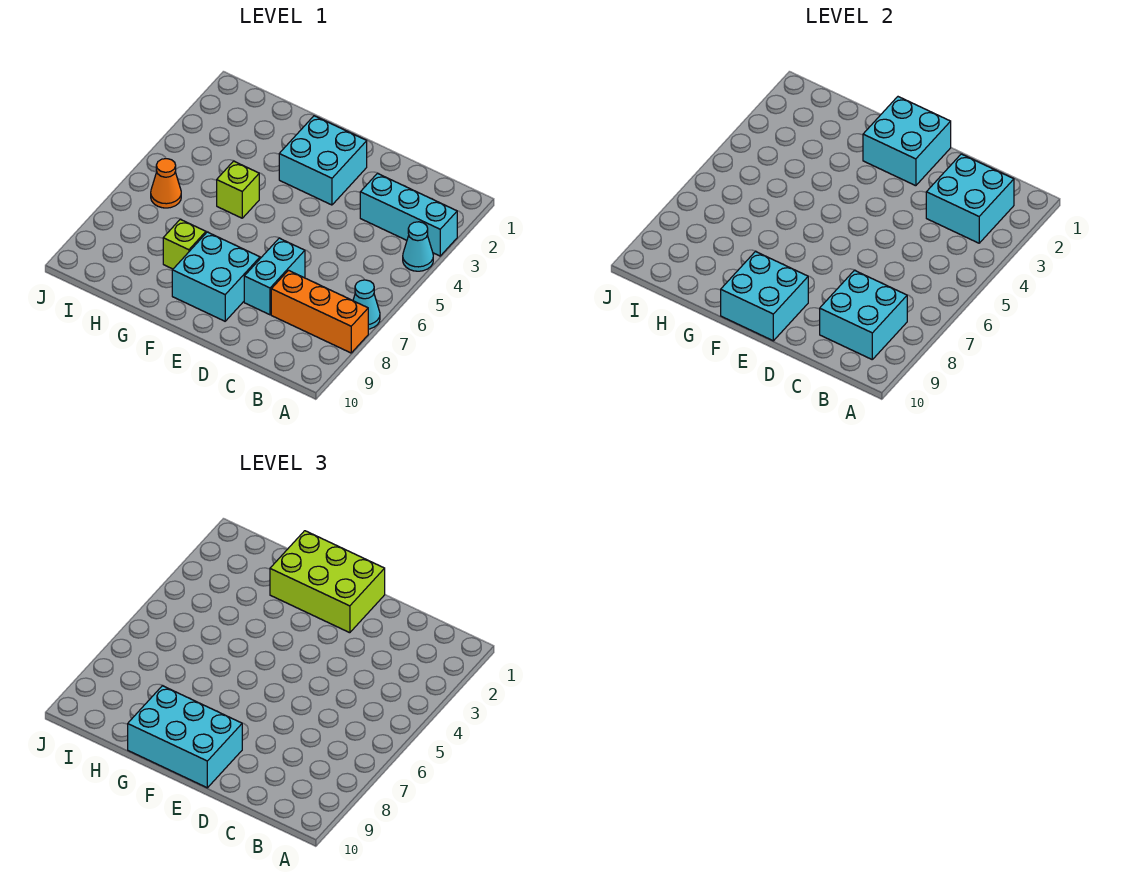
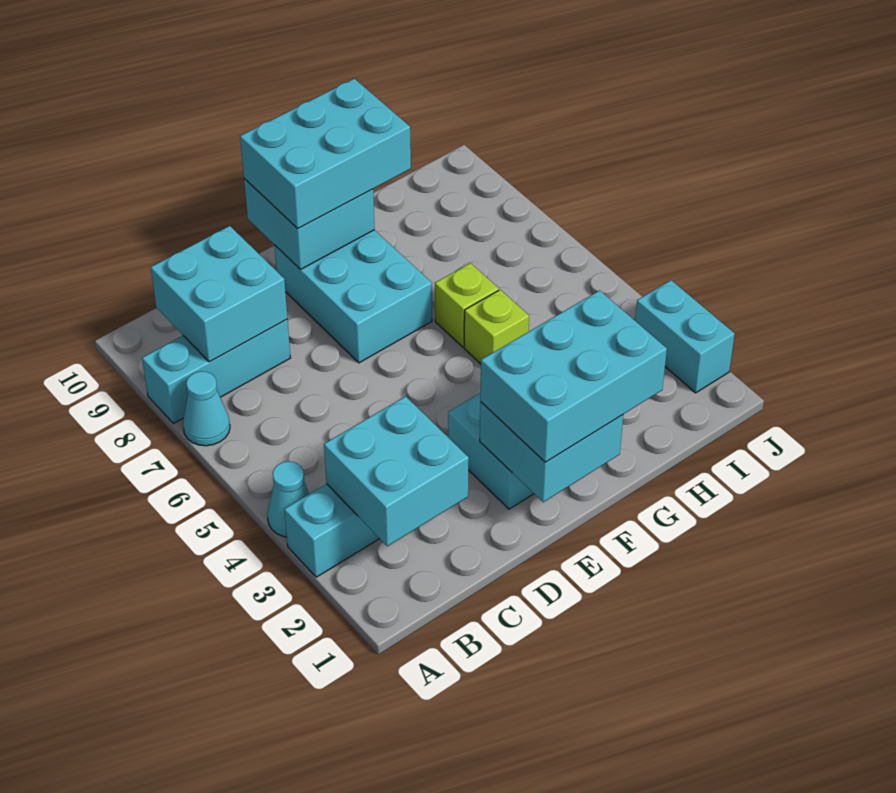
orange brick A8:C8 level 1 -> cyan brick A8:C8 level 1
cyan brick D7:D8 level 1 -> cyan brick J2:J3 level 1
lime brick E1:G2 level 3 -> cyan brick E1:G2 level 3
cyan brick E8:F9 level 1 -> cyan brick E7:F9 level 1
lime brick G8 level 1 -> lime brick G6 level 1
orange cone I6 level 1 -> none

